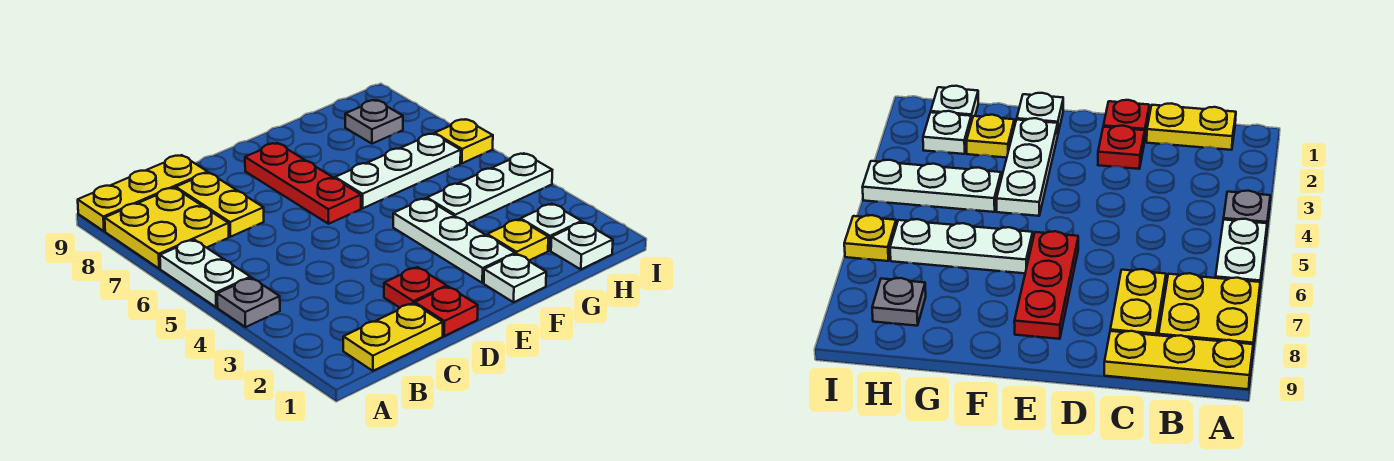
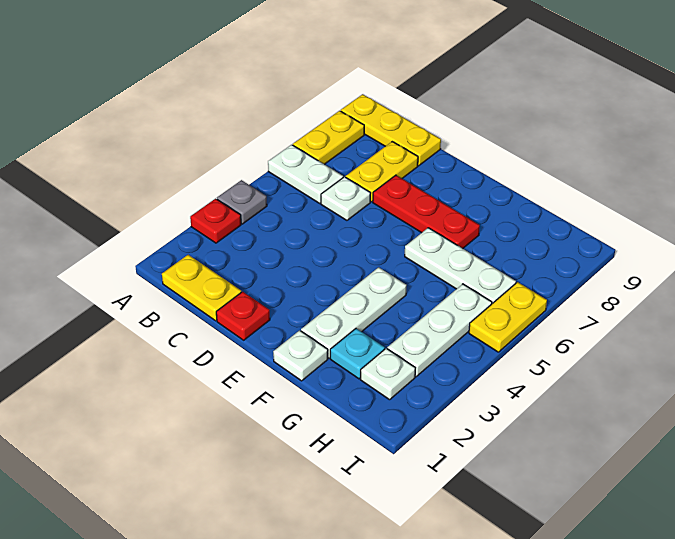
white plate A5:A6 level 1 -> white plate A6:B6 level 1
yellow plate A7:B8 level 1 -> yellow plate A7:A8 level 1
red plate D2 level 1 -> red plate A3 level 1
red plate E6:E8 level 1 -> red plate D7:F7 level 1
yellow plate G2 level 1 -> cyan plate G2 level 1
white plate G4:I4 level 1 -> white plate H3:H5 level 1
white plate H1 level 1 -> white plate C6 level 1
grey plate H8 level 1 -> none
yellow plate I6 level 1 -> yellow plate I5:I6 level 1

